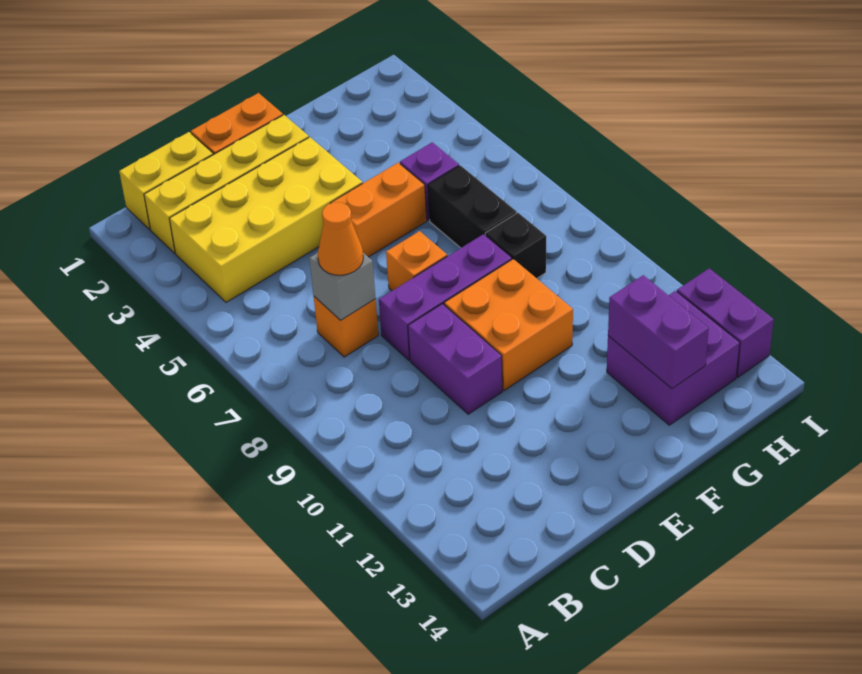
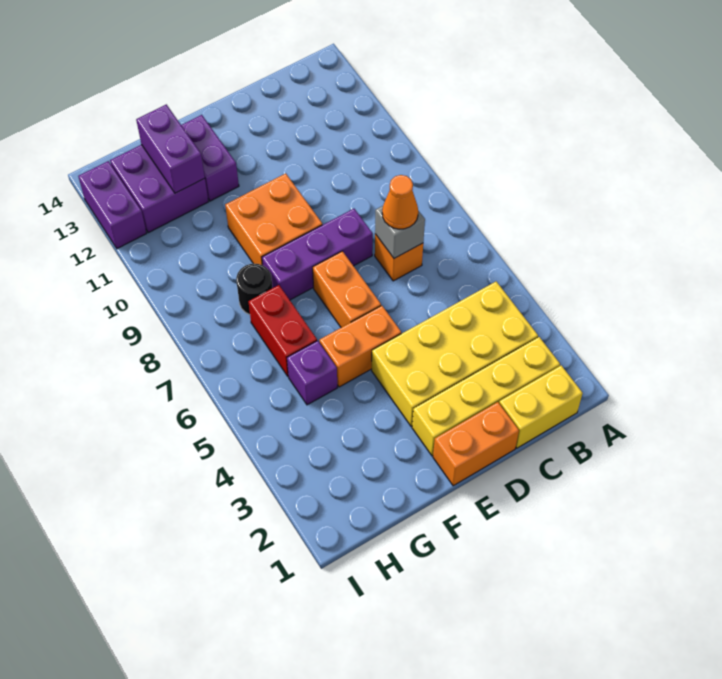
purple brick D9:D10 level 1 -> purple brick F12:F13 level 1
orange brick E7 level 1 -> orange brick E6:E7 level 1
black brick G6:G7 level 1 -> red brick G6:G7 level 1
black brick G8 level 1 -> black round brick G8 level 1

